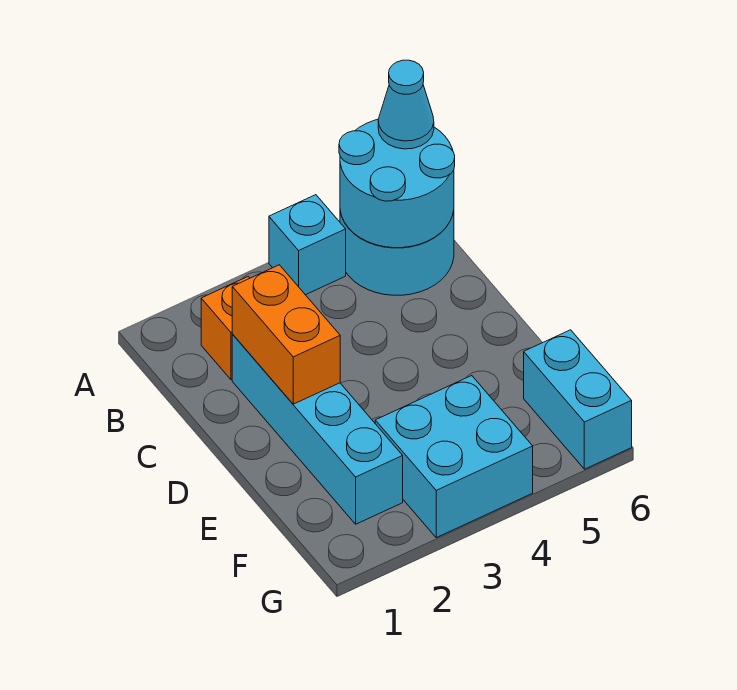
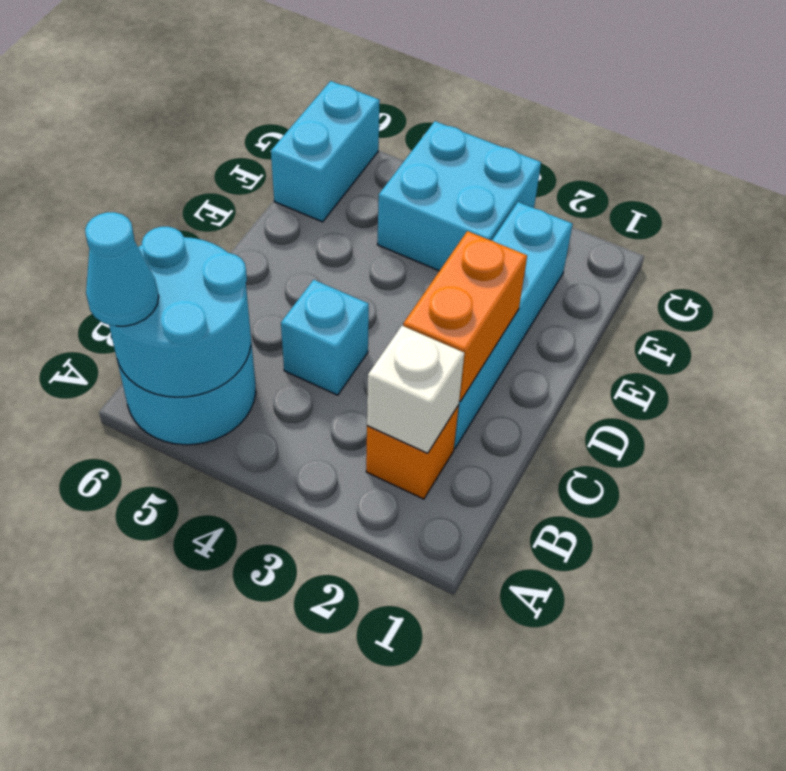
cyan brick A4 level 1 -> cyan brick C4 level 1
none -> white brick B2 level 2

